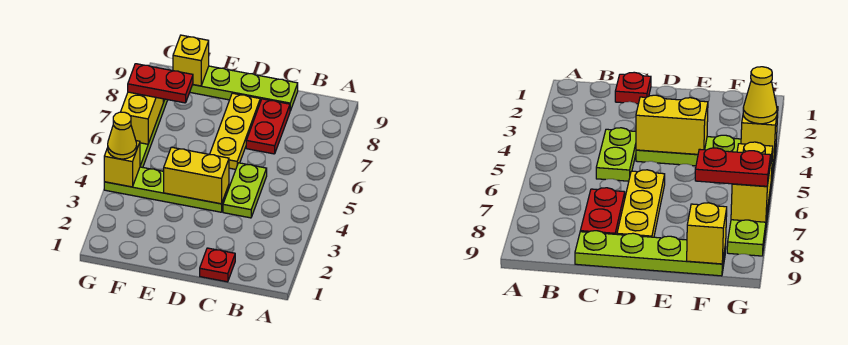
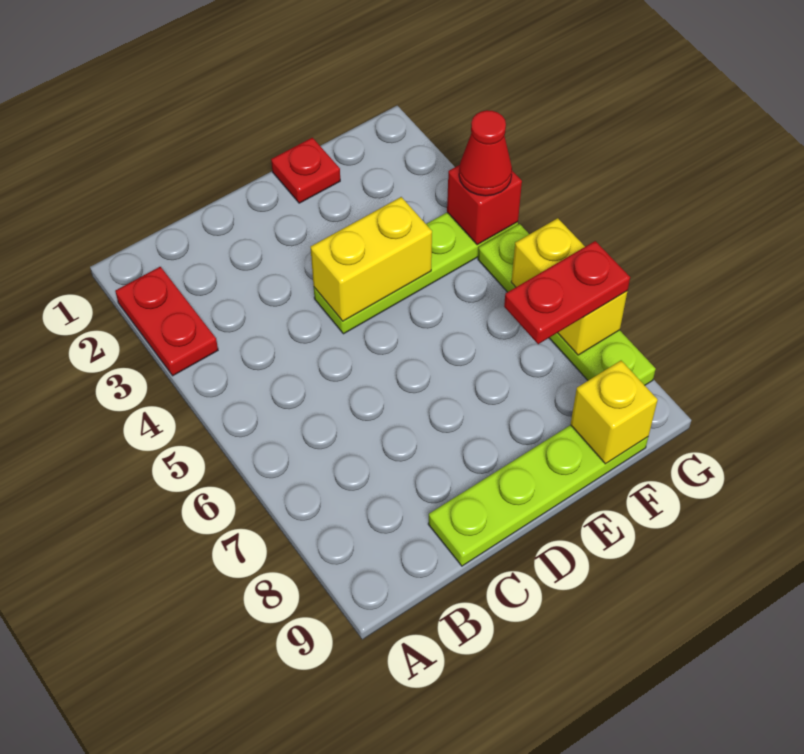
red plate C1 level 1 -> red plate E1 level 1
lime plate C4:C5 level 1 -> none
red plate C7:C8 level 1 -> red plate A2:A3 level 1
yellow plate D6:D8 level 1 -> none
yellow brick G4 level 2 -> red brick G4 level 2
yellow cone G4 level 3 -> red cone G4 level 3

